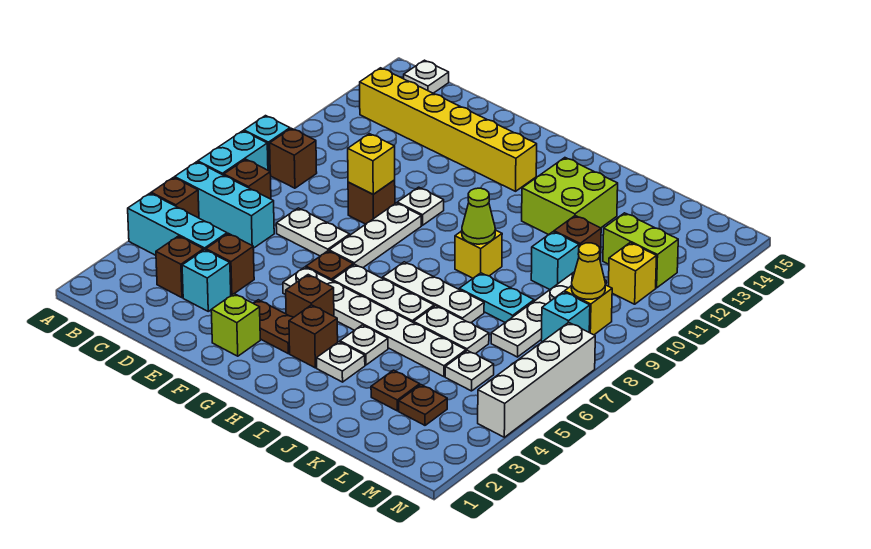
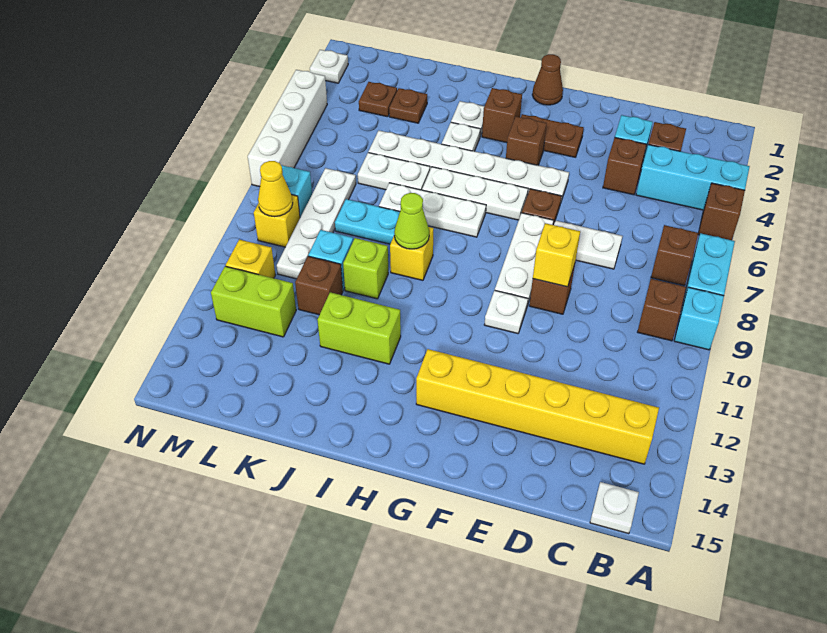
cyan brick A6:C6 level 1 -> none
lime brick F2 level 1 -> lime brick J10 level 1
none -> brown cone G1 level 1
lime brick I12:J13 level 1 -> lime brick I12:J12 level 1
white plate L5 level 1 -> white plate N2 level 1

